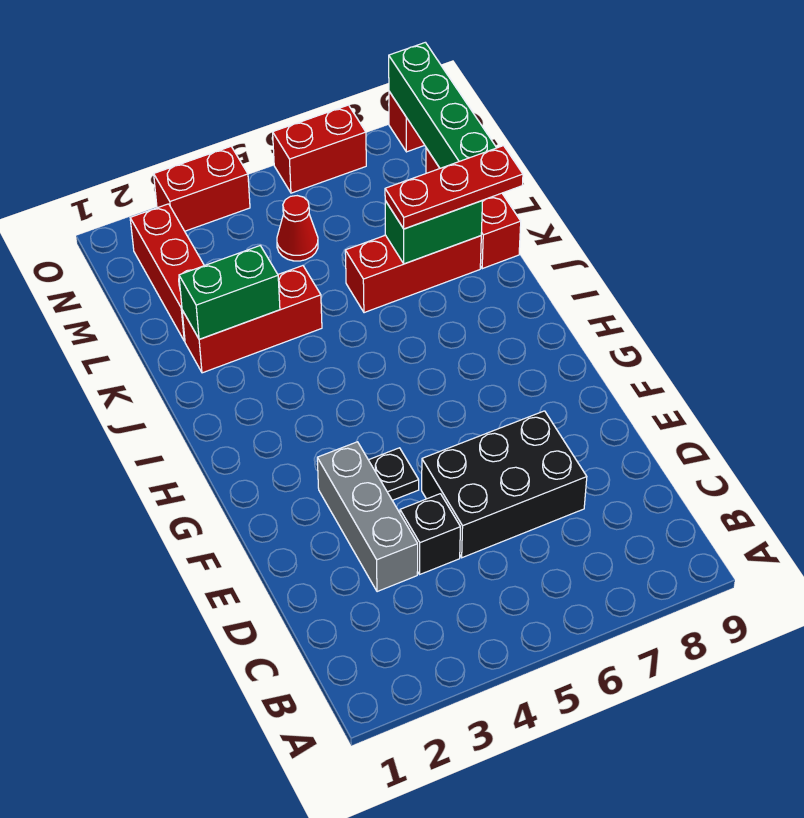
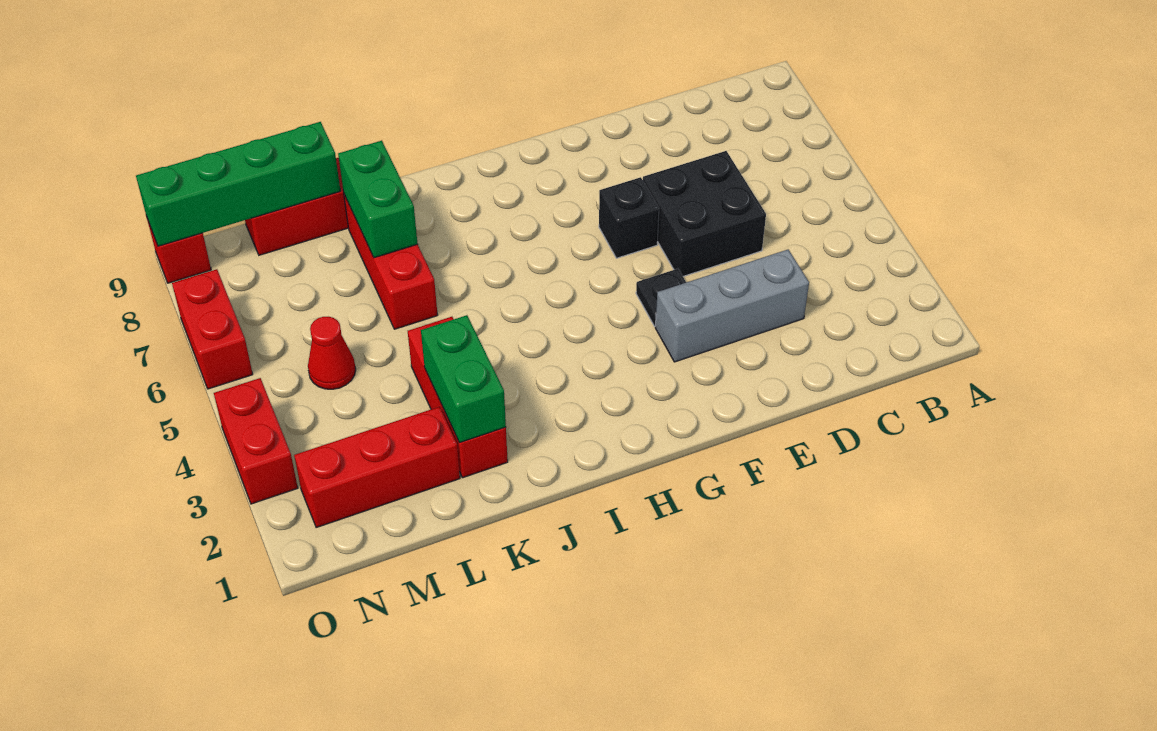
black brick D4 level 1 -> black brick F6 level 1
black brick D5:E7 level 1 -> black brick D5:E6 level 1
red plate K7:K9 level 3 -> none

